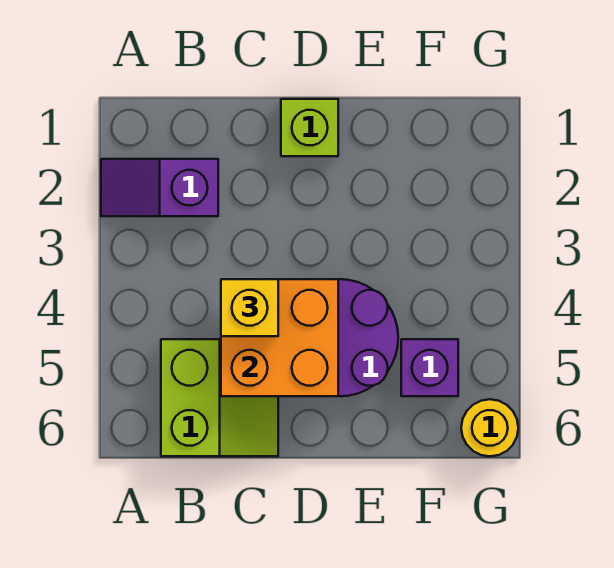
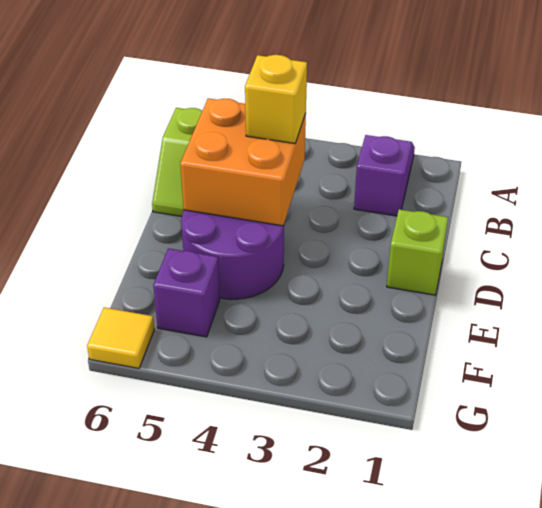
yellow round brick G6 level 1 -> yellow tile G6 level 1

